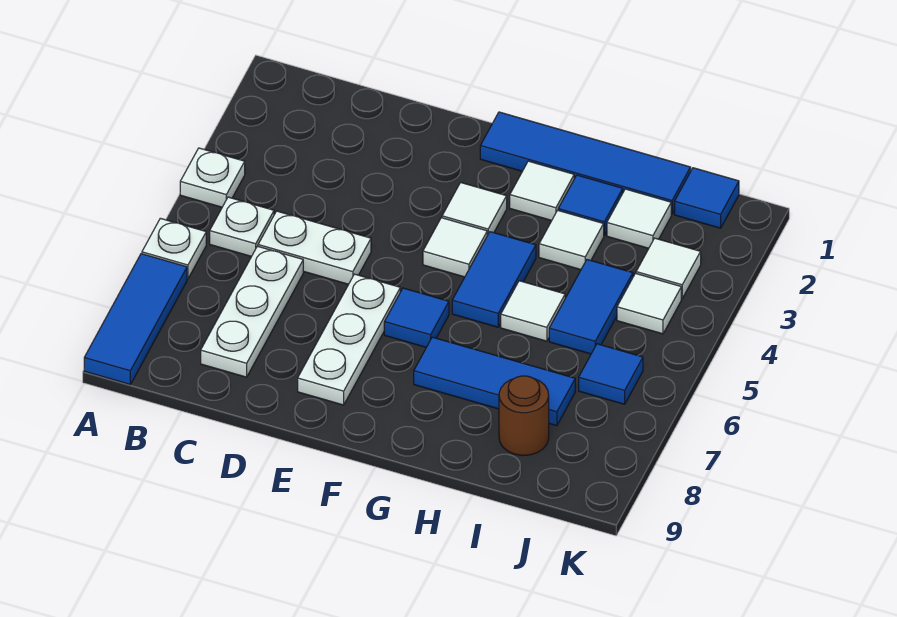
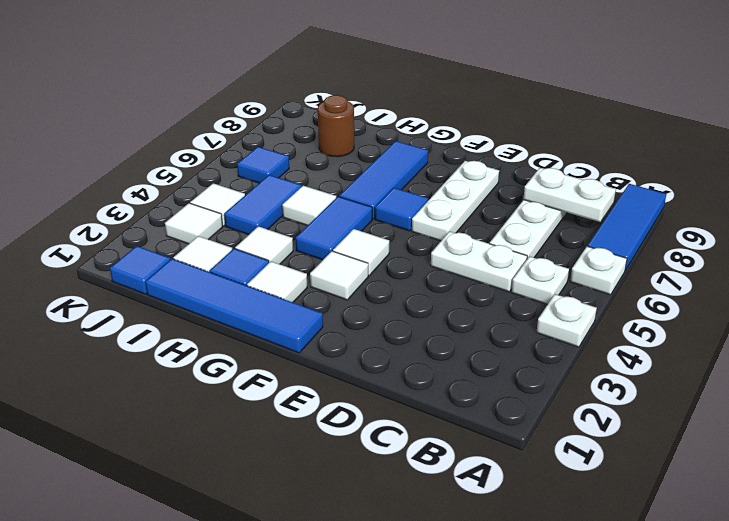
none -> white plate B8:C8 level 2
blue tile G7:I7 level 1 -> blue tile G6:G8 level 1

